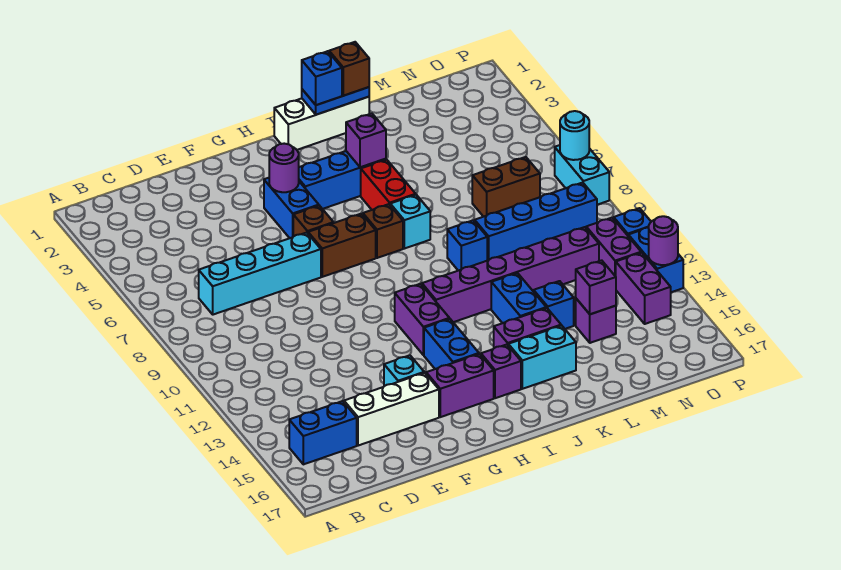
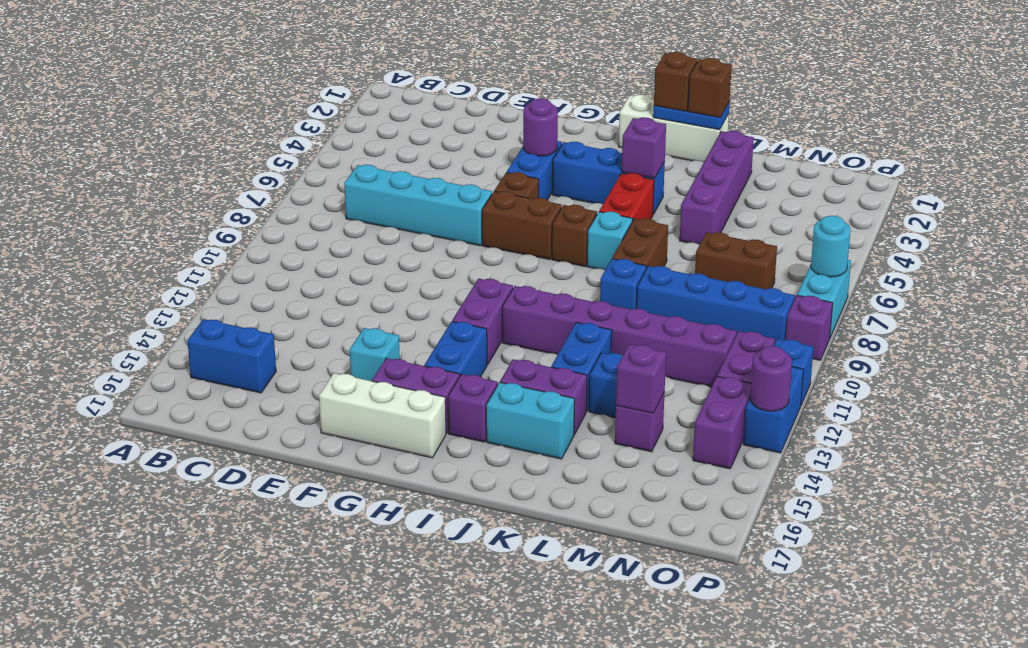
white brick D15:F15 level 1 -> white brick F16:H16 level 1
blue brick J1 level 3 -> brown brick J1 level 3
none -> brown brick K7:K8 level 1
none -> purple brick L2:L5 level 1
none -> purple brick P9 level 1

